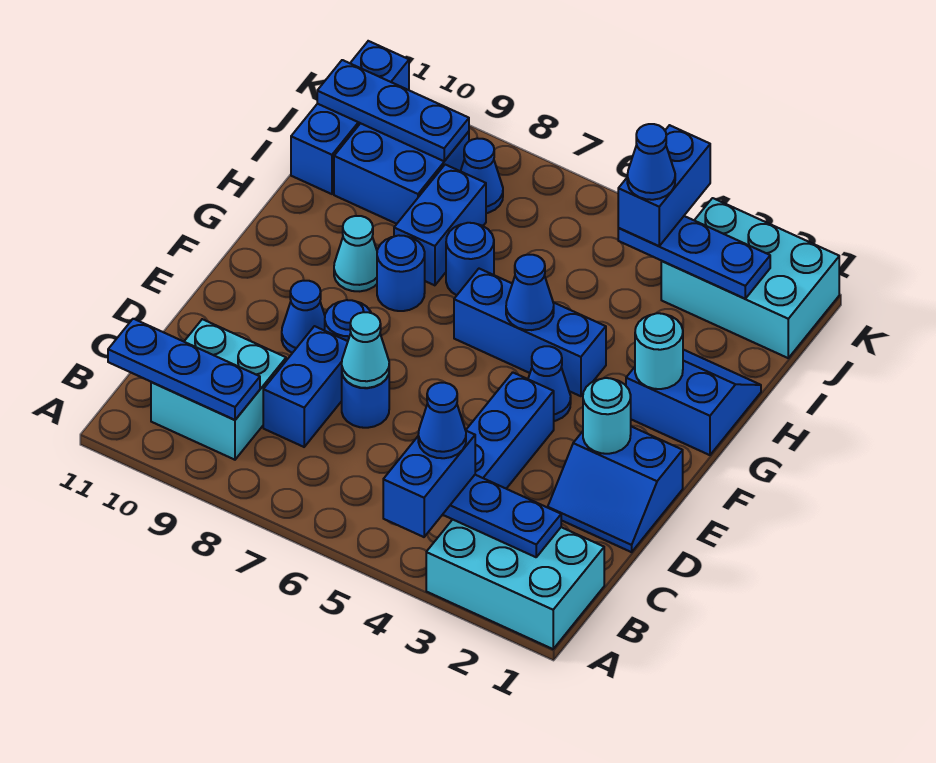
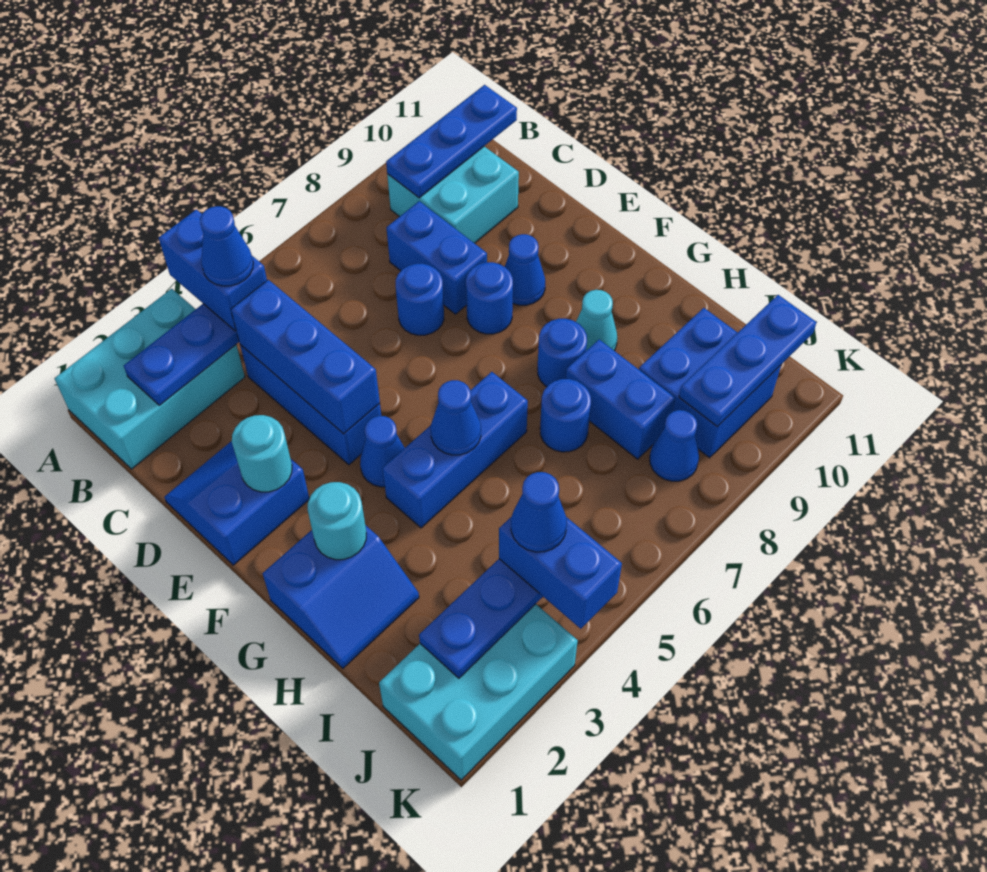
cyan cone D7 level 2 -> none
blue brick I11:K11 level 1 -> blue brick C4:E4 level 2

